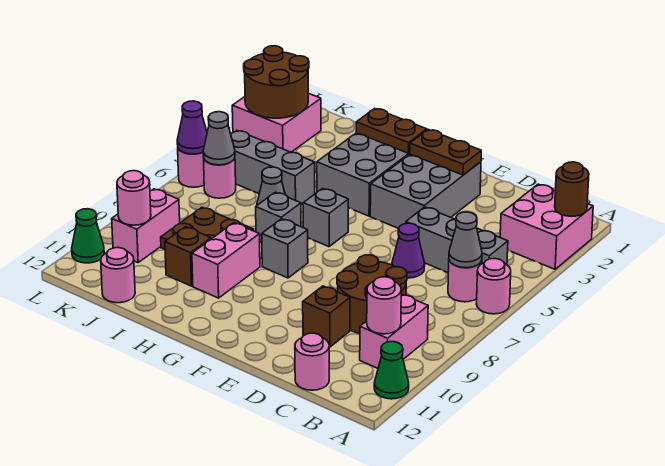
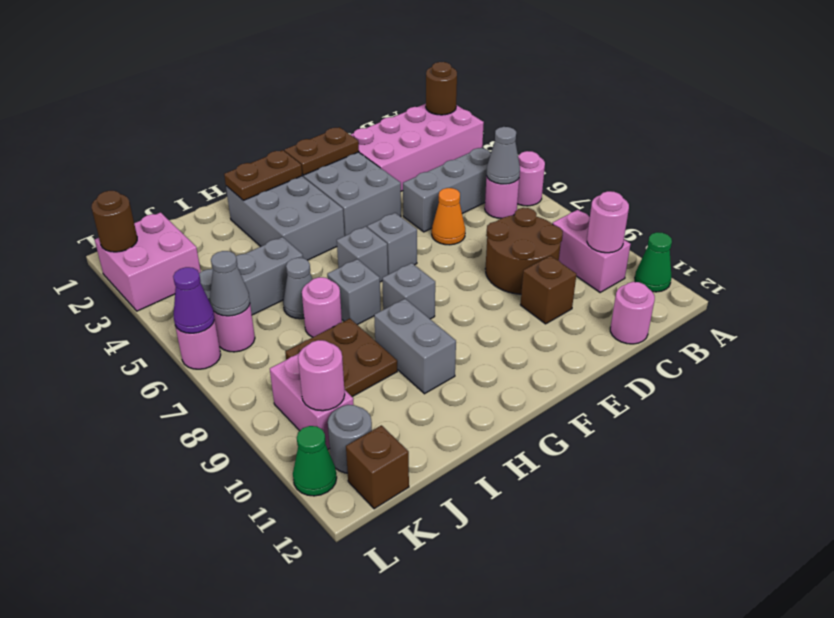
pink brick A2:B3 level 1 -> pink brick A2:D3 level 1
purple cone D6 level 1 -> orange cone D6 level 1
none -> grey brick F6 level 1
pink brick H9:H10 level 1 -> grey brick H9:H10 level 1
brown brick I10 level 1 -> brown brick K12 level 1
pink round brick J12 level 1 -> pink round brick I7 level 1
brown round brick K2:L3 level 2 -> brown round brick L2 level 2
none -> grey round brick K11 level 1

